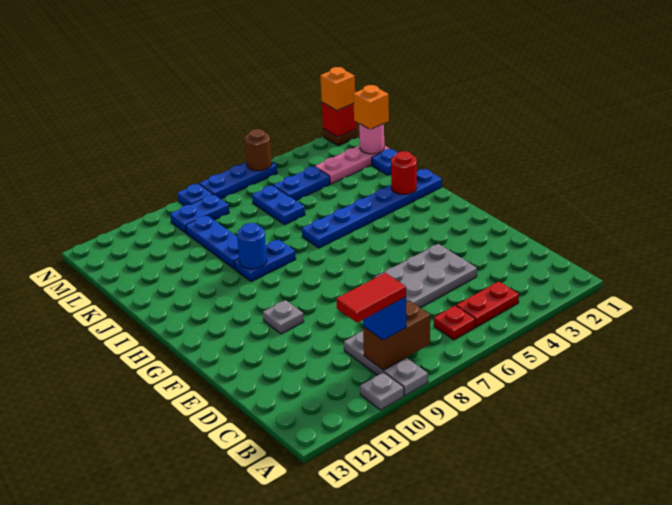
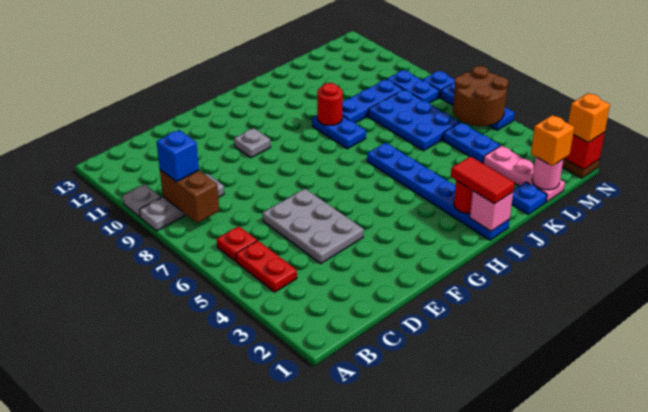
red tile B9:B10 level 4 -> red tile I1:I2 level 3
none -> pink brick I1 level 2
blue round brick I9 level 2 -> red round brick I9 level 2
blue plate K6:L6 level 1 -> blue plate K6:L8 level 1
brown round brick N5 level 2 -> brown round brick M5:N6 level 2

